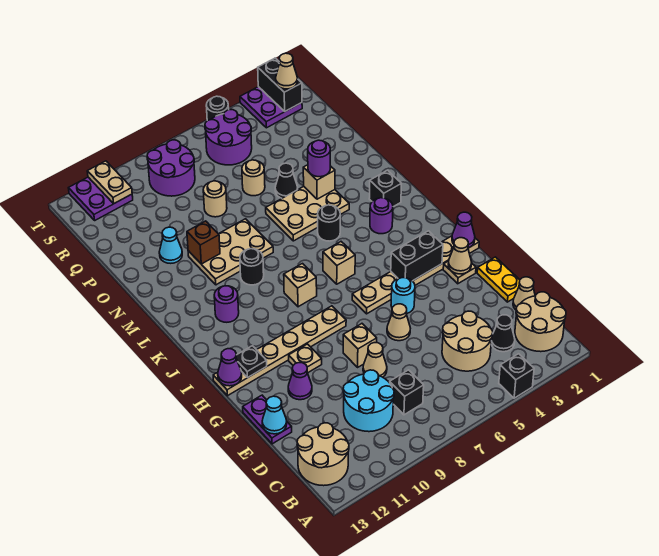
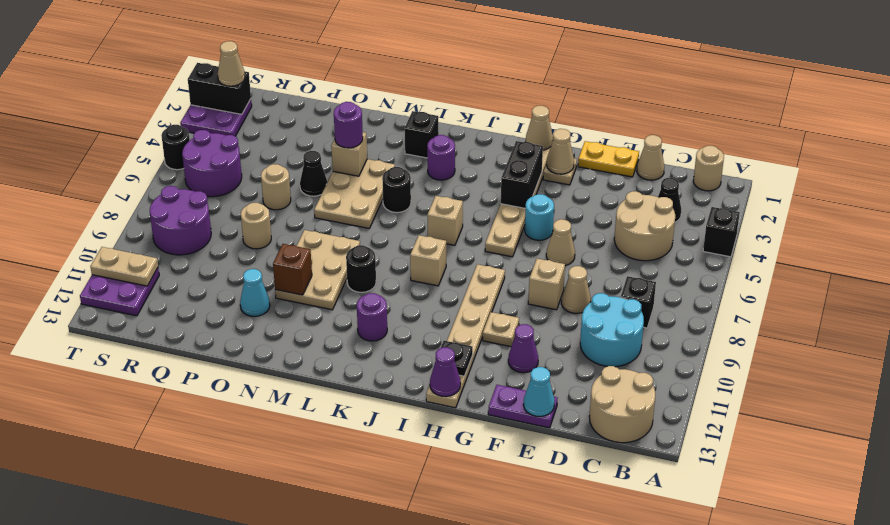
tan round brick B1:C2 level 1 -> tan round brick B1 level 1
purple cone H1 level 2 -> tan cone H1 level 2

